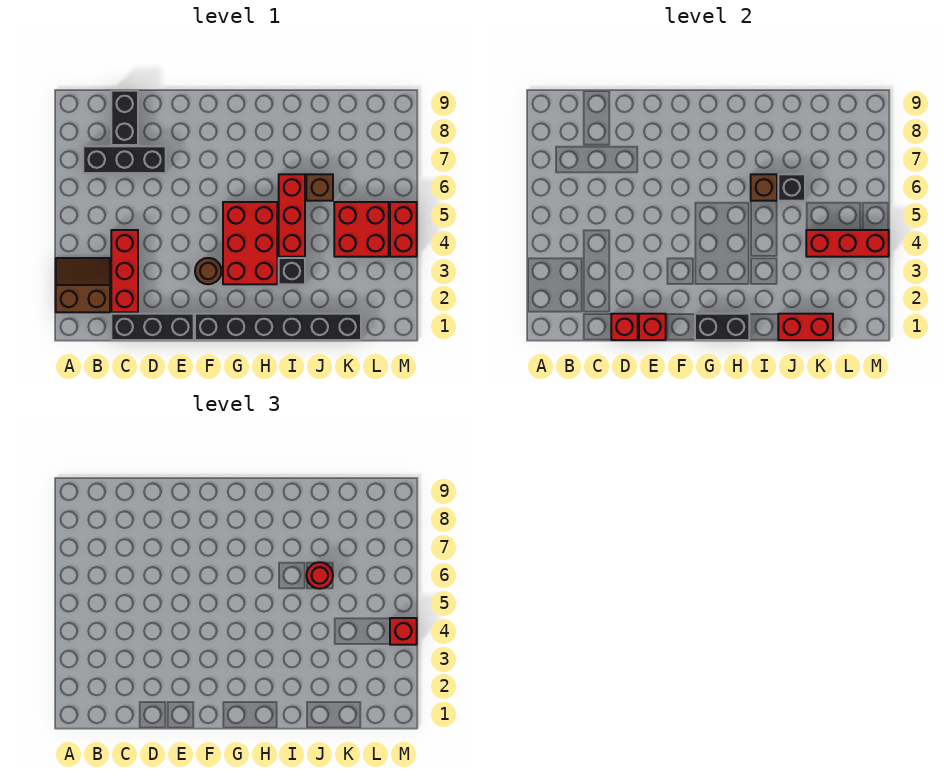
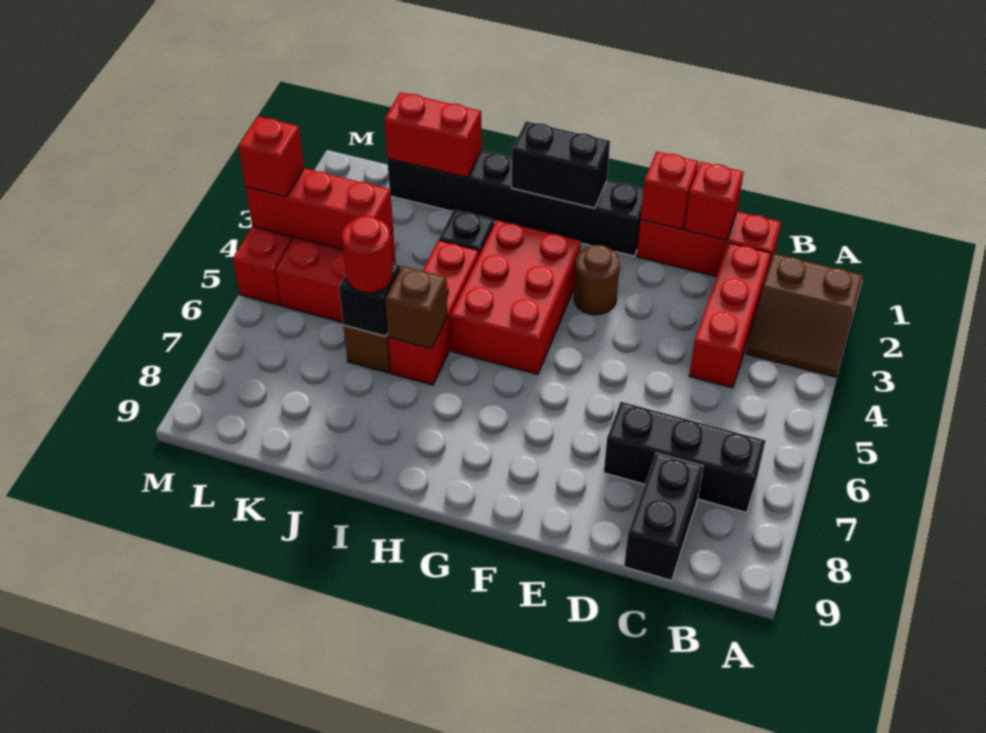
black brick C1:E1 level 1 -> red brick C1:E1 level 1

